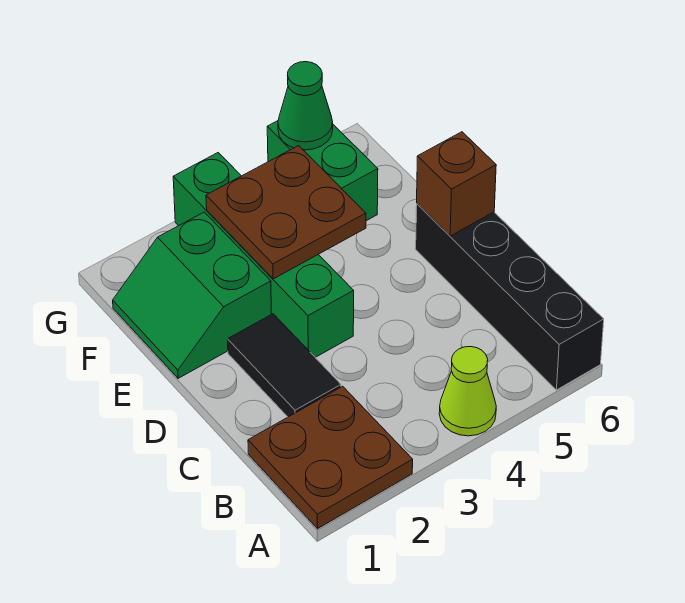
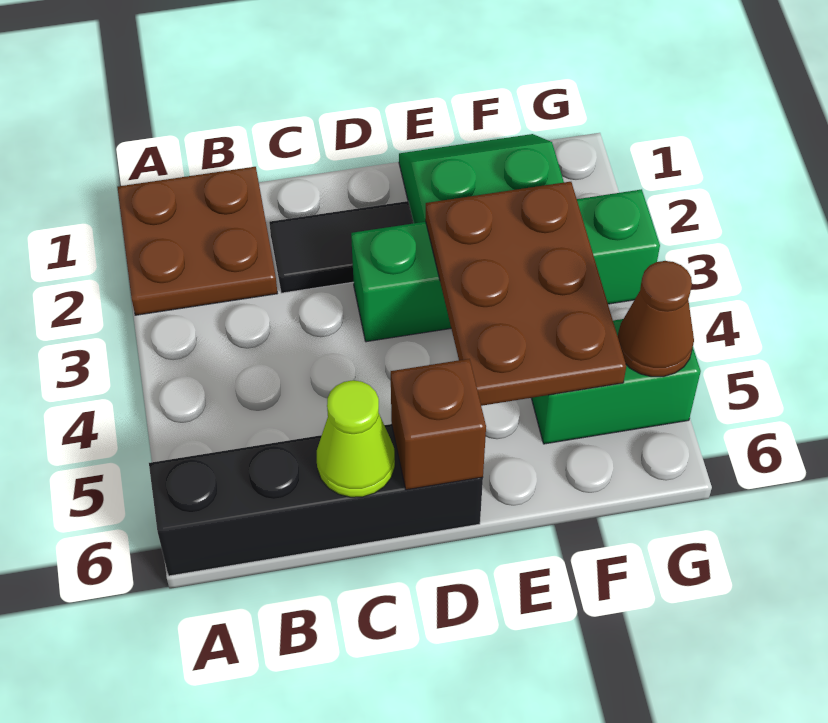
lime cone A4 level 1 -> lime cone C6 level 2
brown plate E3:F4 level 2 -> brown plate E3:F5 level 2
green cone G5 level 2 -> brown cone G5 level 2

